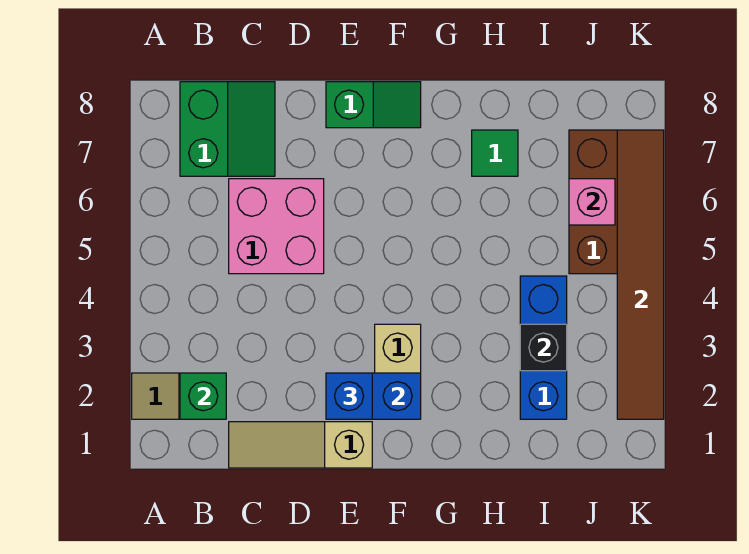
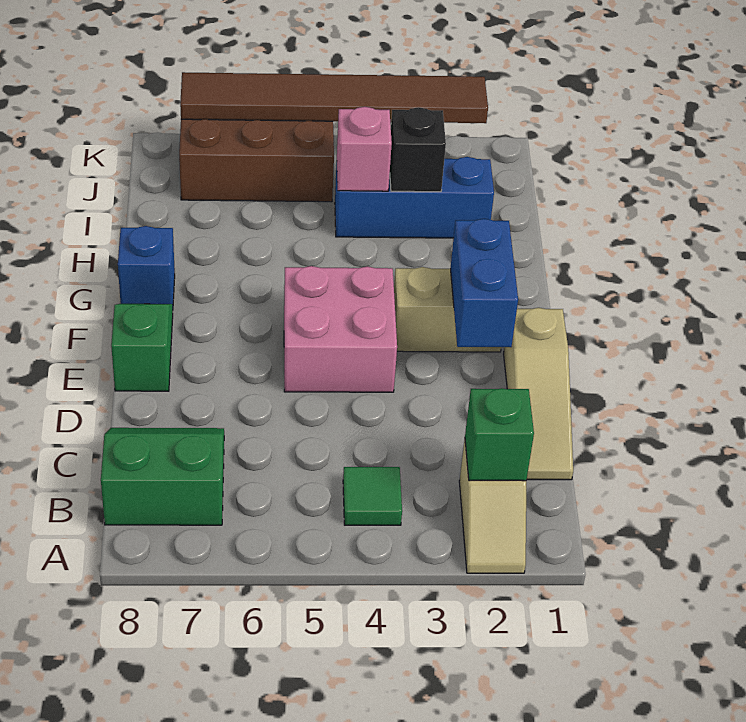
pink brick C5:D6 level 1 -> pink brick E4:F5 level 1
blue brick E2 level 3 -> blue brick G8 level 1
green tile H7 level 1 -> green tile B4 level 1
pink brick J6 level 2 -> pink brick I4 level 2

